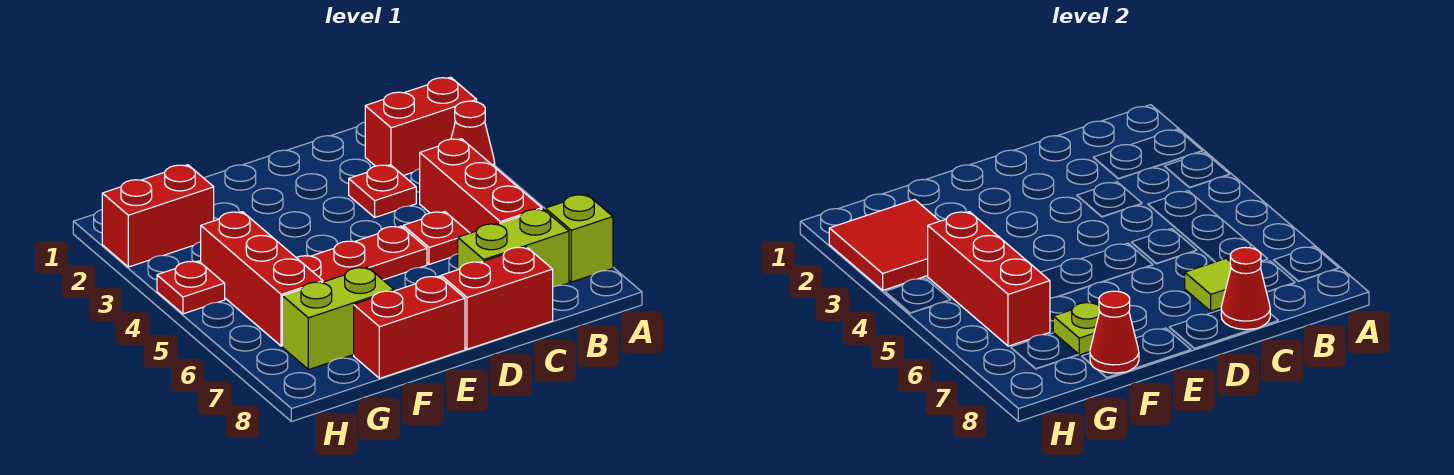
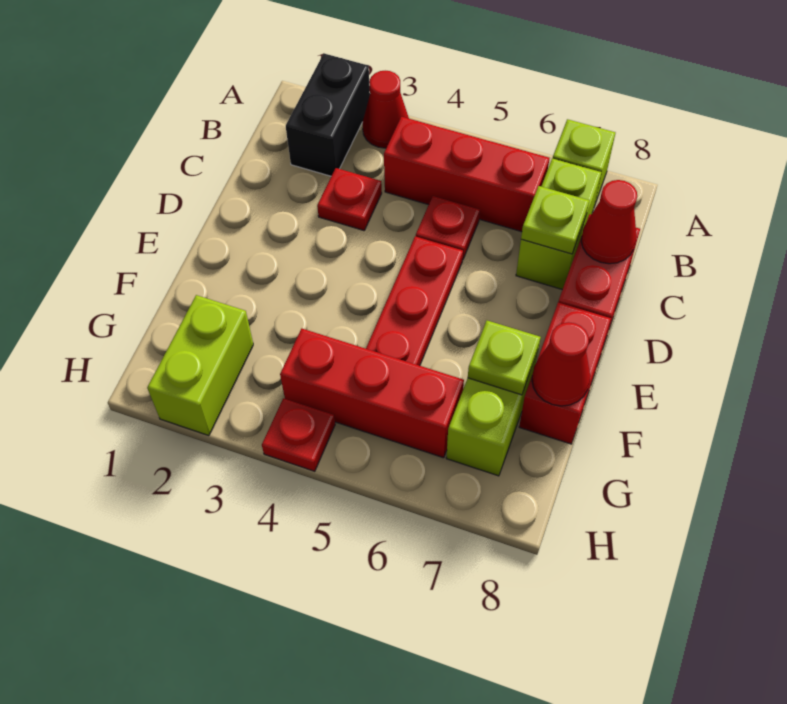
red brick A2:B2 level 1 -> black brick A2:B2 level 1
lime tile C7 level 2 -> lime plate C7 level 2
red brick G2:H2 level 1 -> lime brick G2:H2 level 1
red tile G2:H3 level 2 -> none
red brick G4:G6 level 2 -> none

